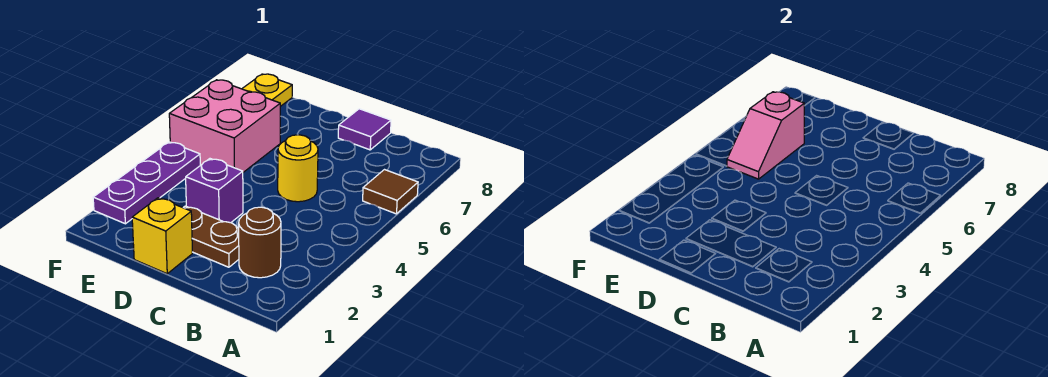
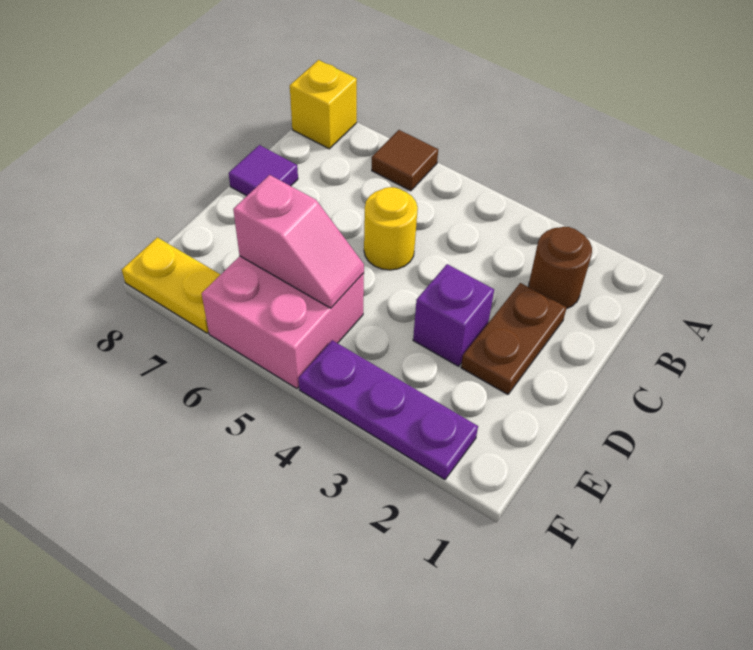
yellow brick D1 level 1 -> yellow brick A8 level 1

